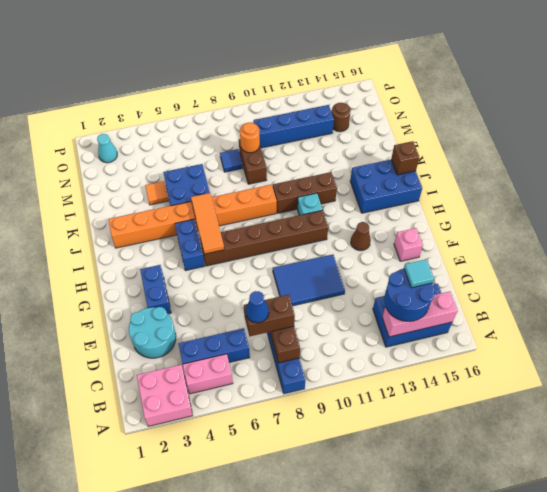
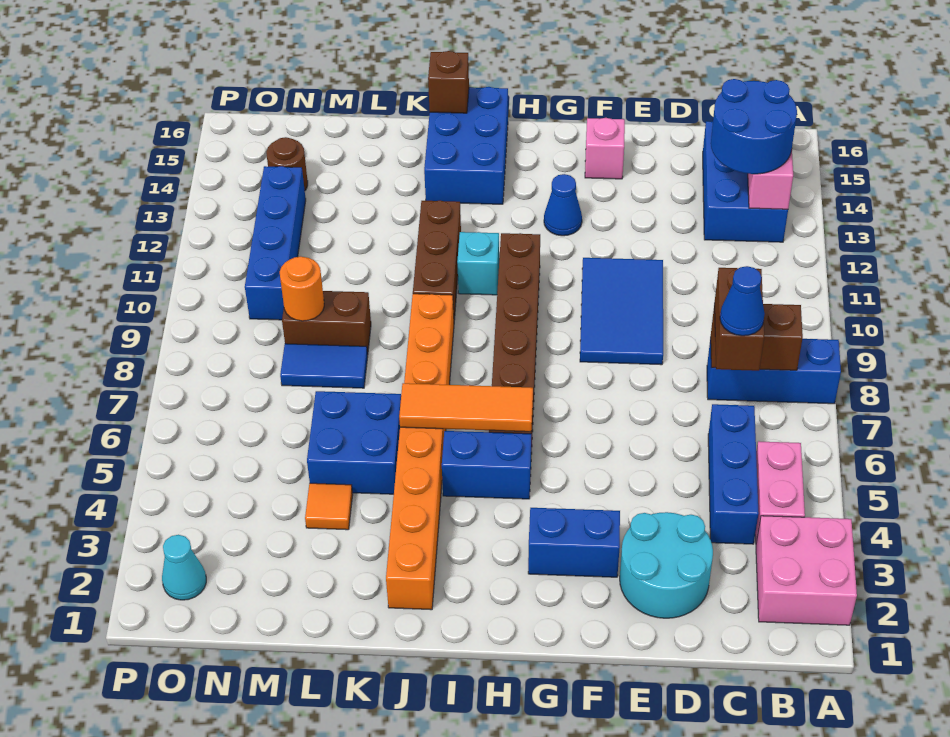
cyan tile C14 level 4 -> none
brown cone G13 level 1 -> blue cone G13 level 1
blue tile M8 level 1 -> blue tile L8:M8 level 1

